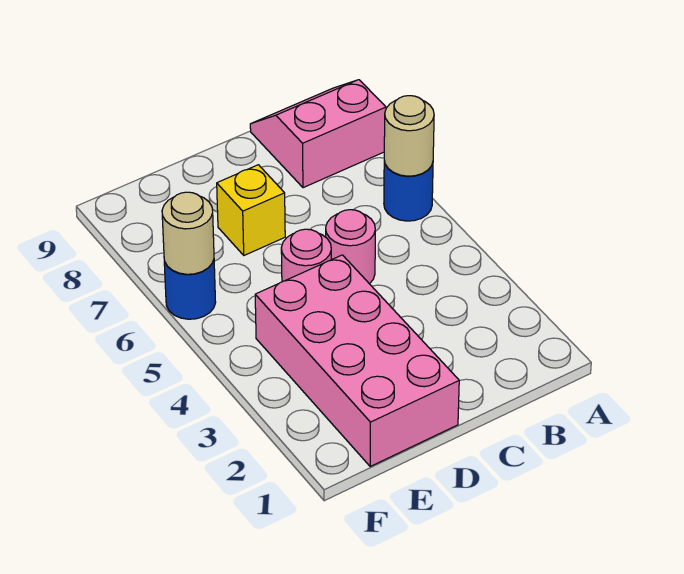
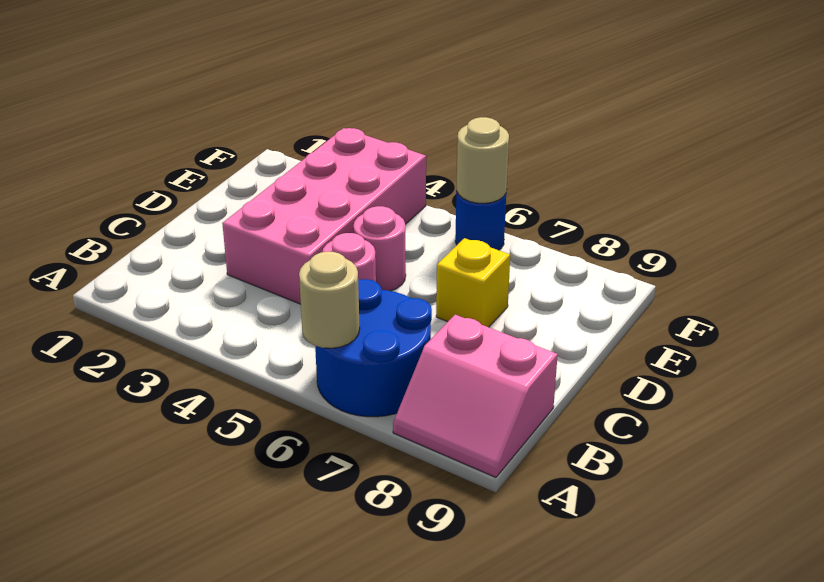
blue round brick A6 level 1 -> blue round brick A6:B7 level 1
pink slope A8:B9 level 1 top 8 -> pink slope A8:B9 level 1 top B
pink brick D1:E4 level 1 -> pink brick C3:F4 level 1

